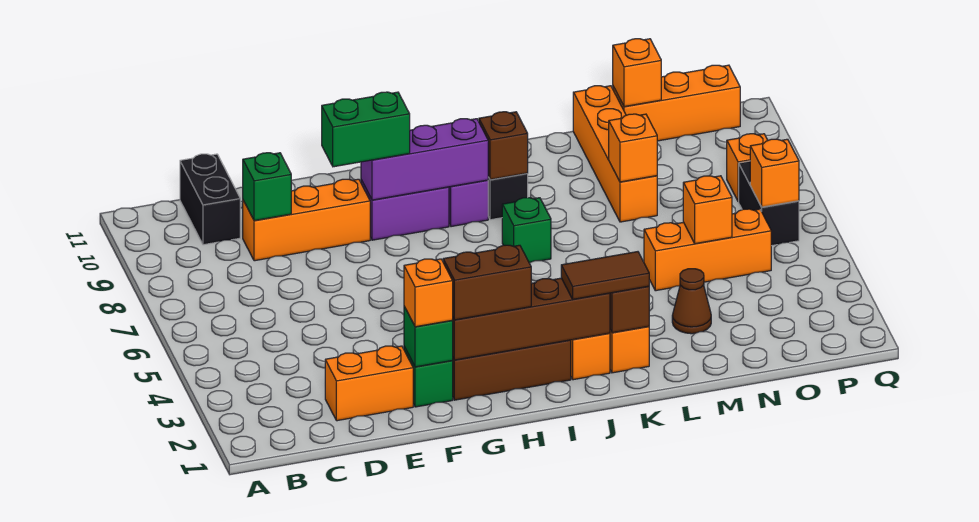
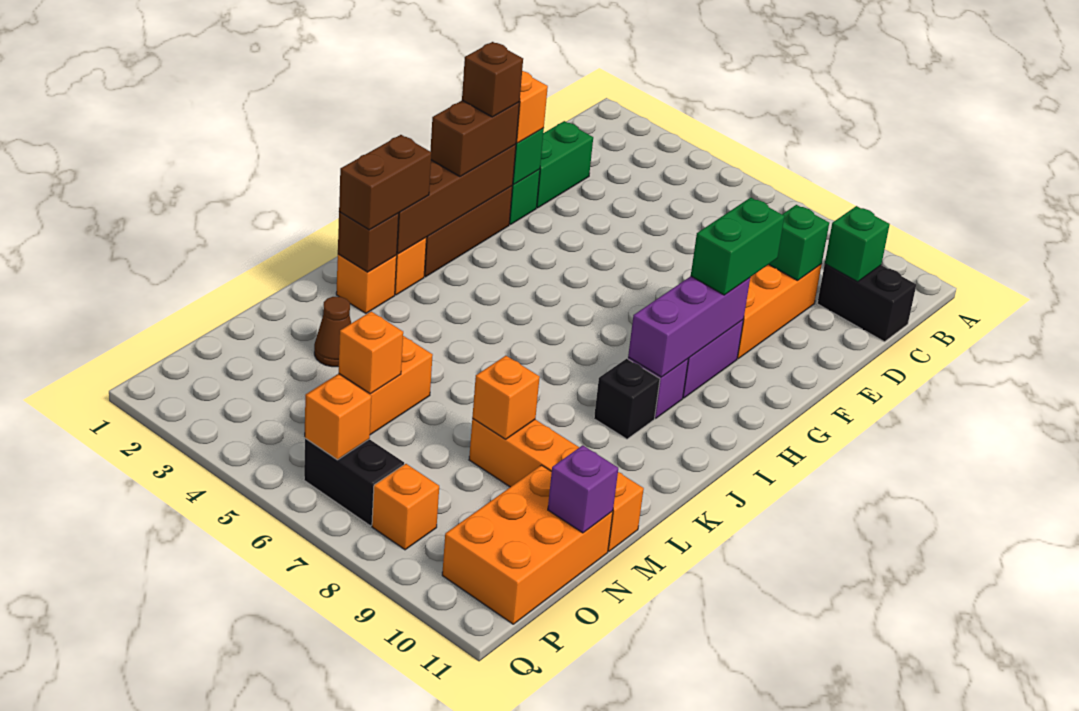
orange brick D2:E2 level 1 -> green brick D2:E2 level 1
brown tile J2:K2 level 3 -> brown brick J2:K2 level 3
green brick J7 level 1 -> green brick C10 level 2
brown brick J9 level 2 -> brown brick G2 level 4
orange brick N11:P11 level 1 -> orange brick N10:P11 level 1
orange brick N11 level 2 -> purple brick N11 level 2

